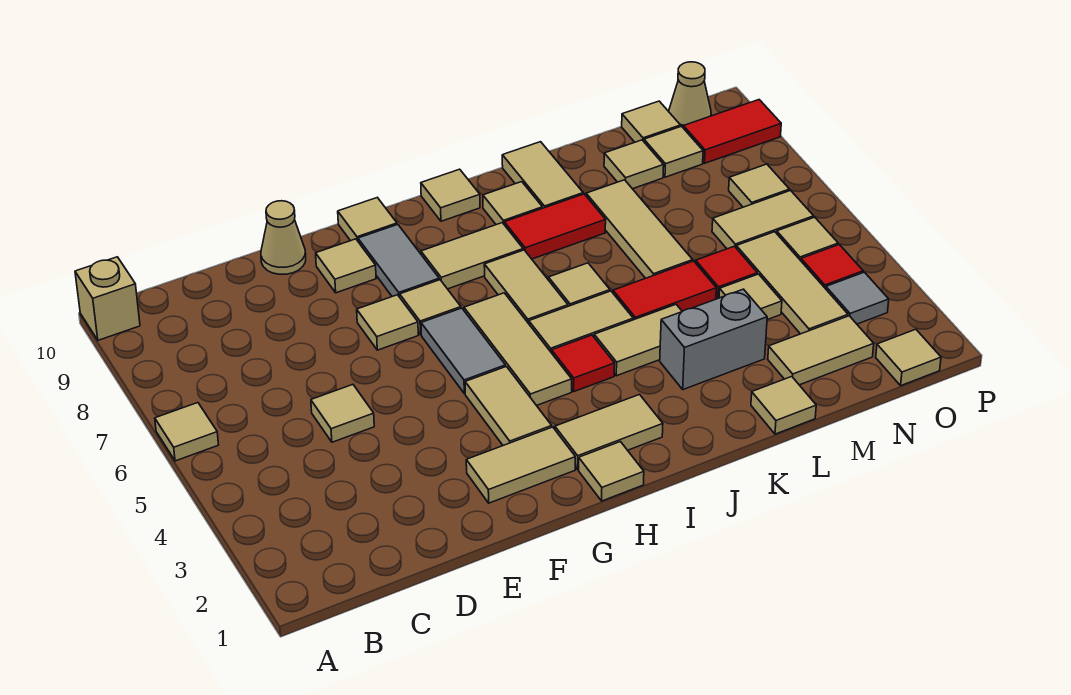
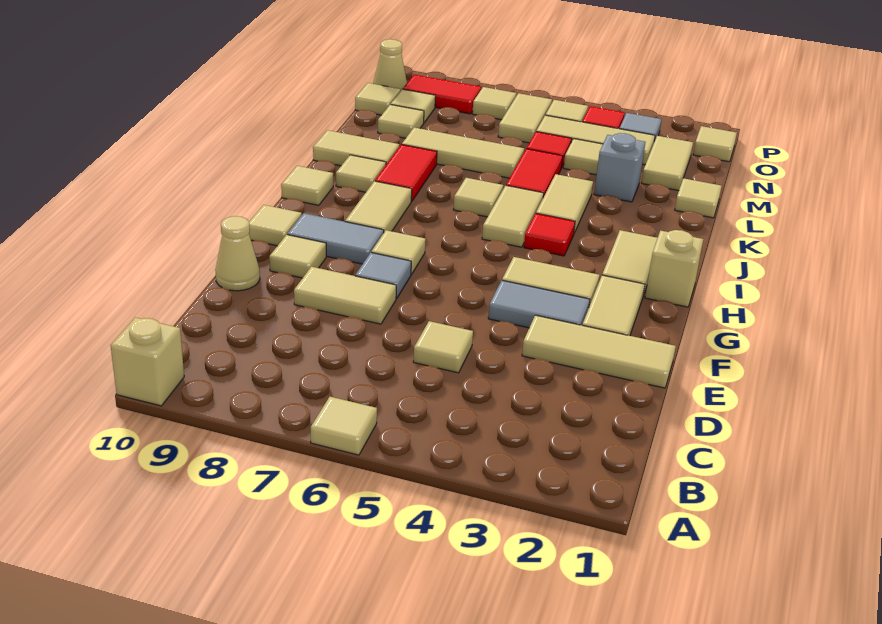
tan tile F7 level 1 -> grey tile F7 level 1
grey tile G5:G6 level 1 -> grey tile F3:F4 level 1
tan tile H1 level 1 -> tan brick H1 level 1
tan tile H4:H6 level 1 -> tan tile E1:E3 level 1
tan tile I6:I7 level 1 -> tan tile E7:E8 level 1
grey brick K3:L3 level 1 -> grey brick L3 level 1
red tile O9:P9 level 1 -> red tile O8:O9 level 1

